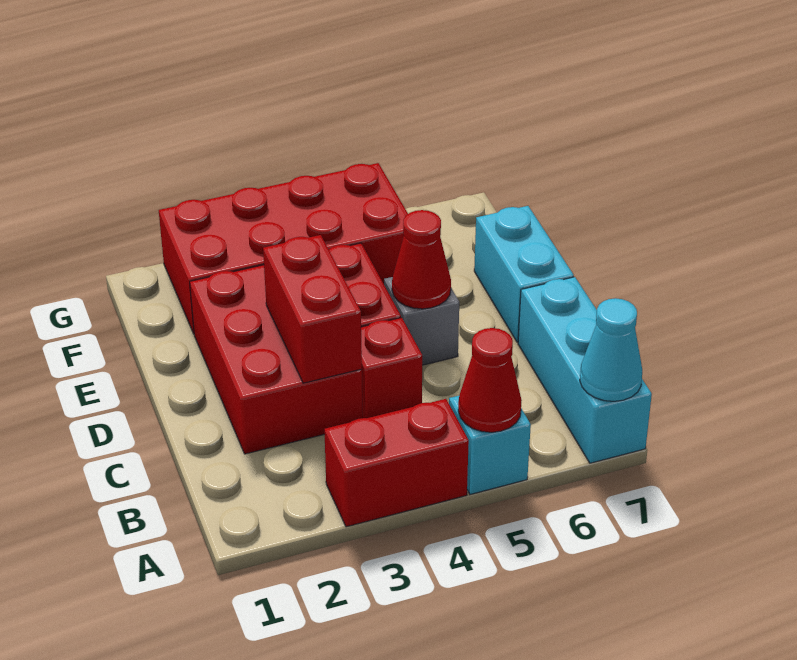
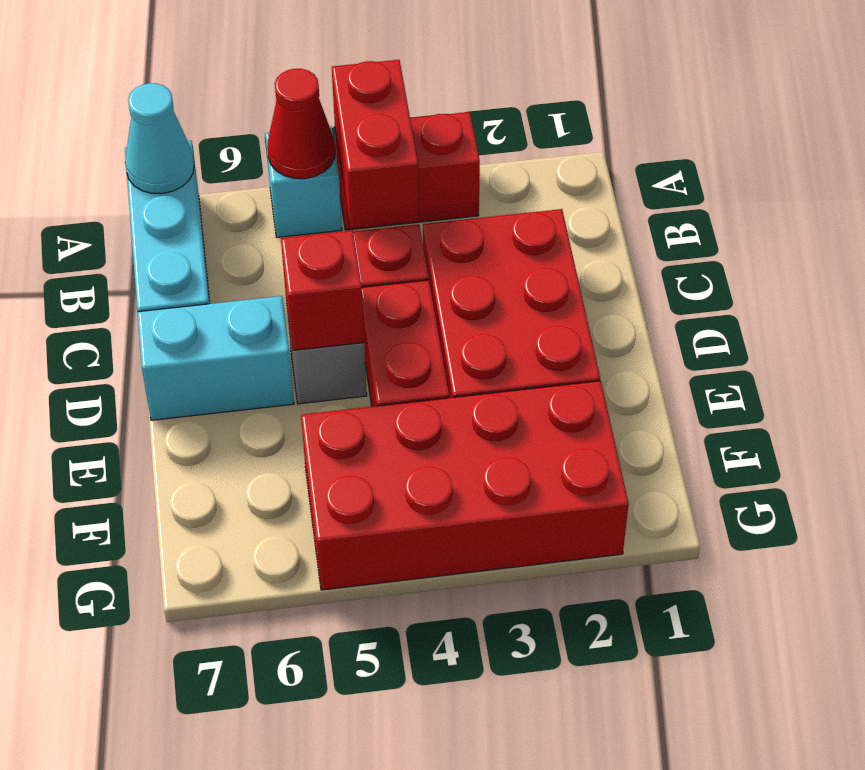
red brick C3:D3 level 2 -> red brick A4:B4 level 2
red cone D5 level 2 -> red brick D5 level 2
cyan brick D7:E7 level 1 -> cyan brick D6:D7 level 1

